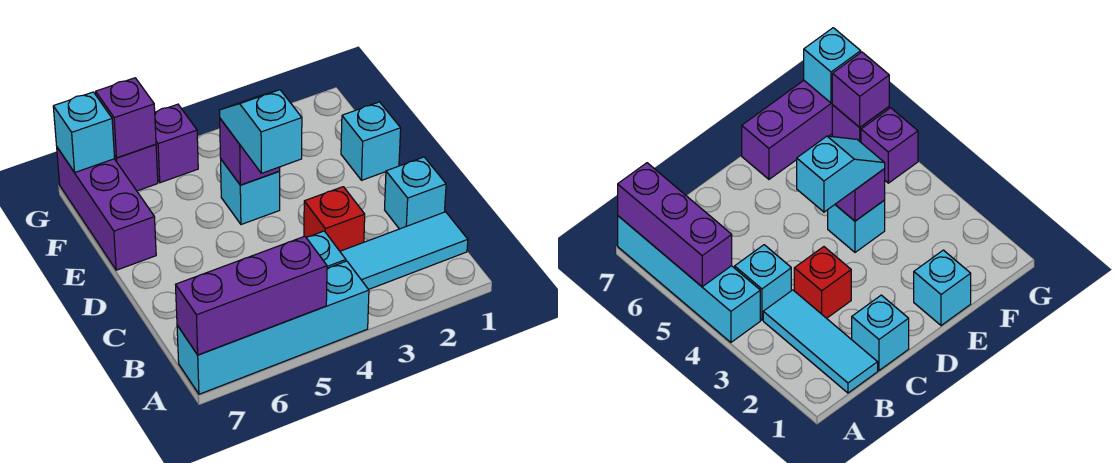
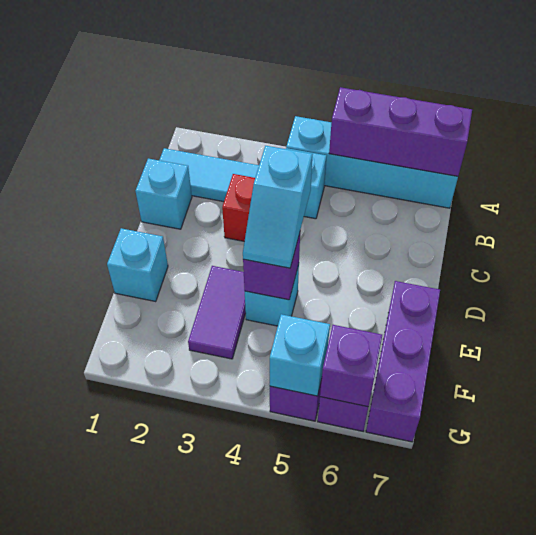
none -> purple tile E3:F3 level 1
cyan brick G7 level 2 -> cyan brick G5 level 2

